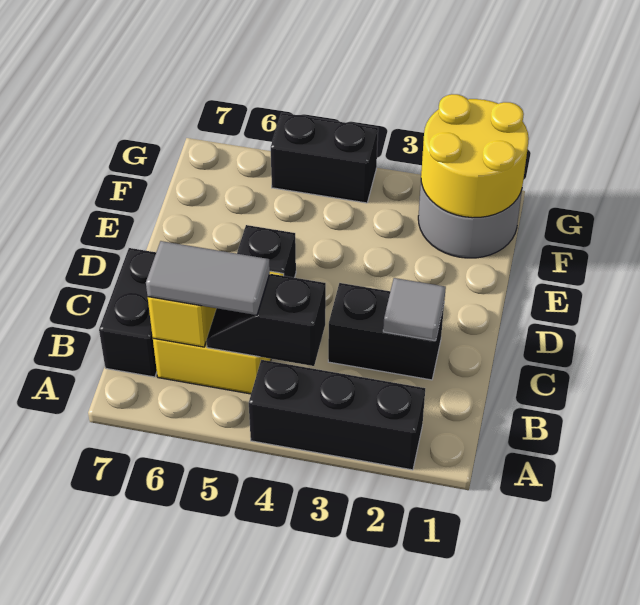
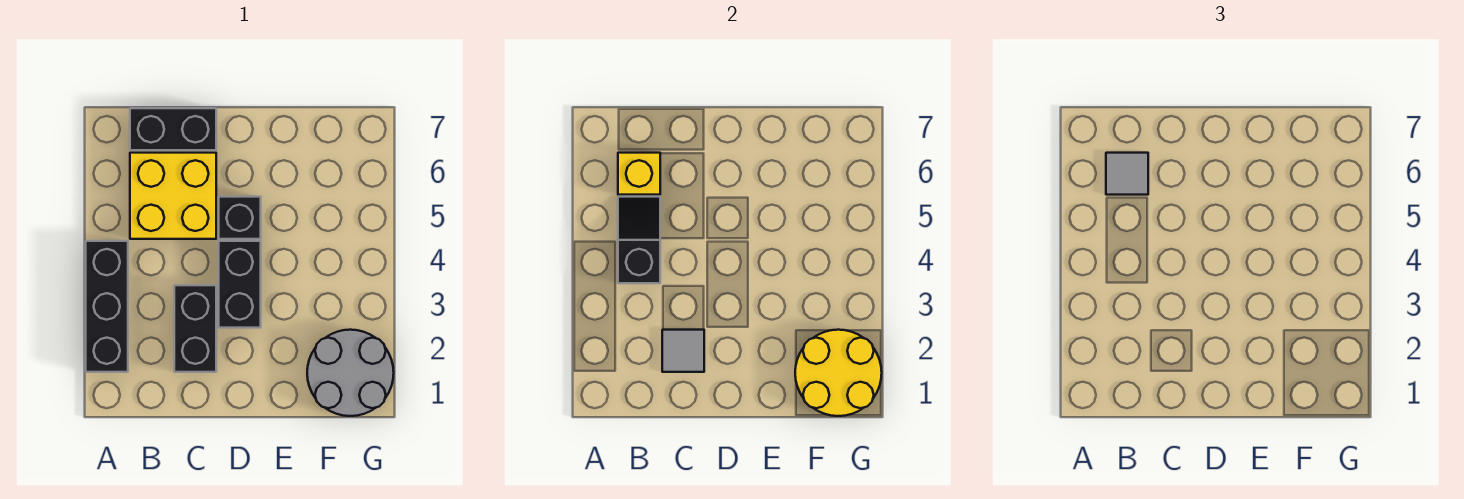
grey tile B5:B6 level 3 -> grey tile B6 level 3
black brick G4:G5 level 1 -> black brick D3:D4 level 1

